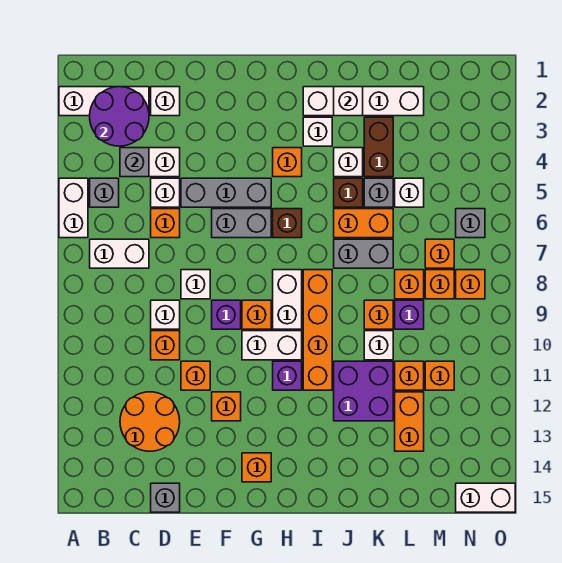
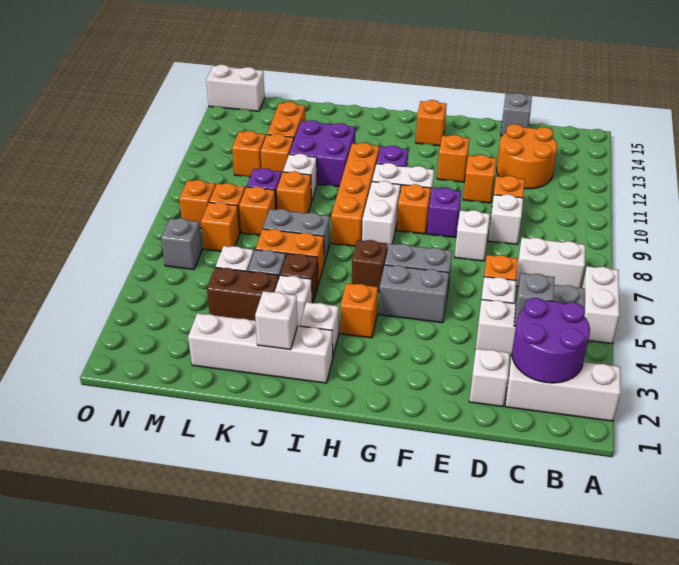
grey brick E5:G5 level 1 -> grey brick F5:G5 level 1
brown brick K3:K4 level 1 -> brown brick K4:L4 level 1

